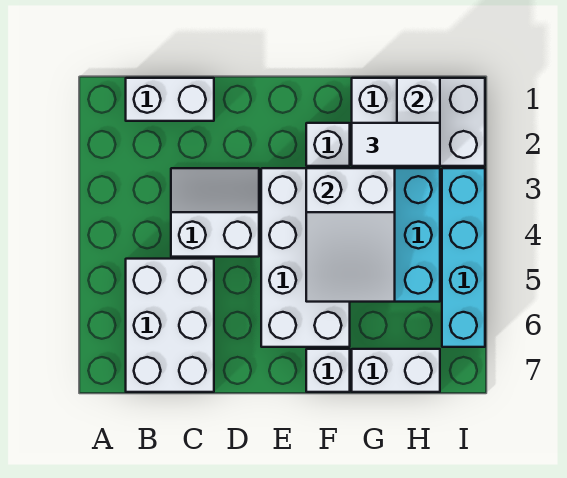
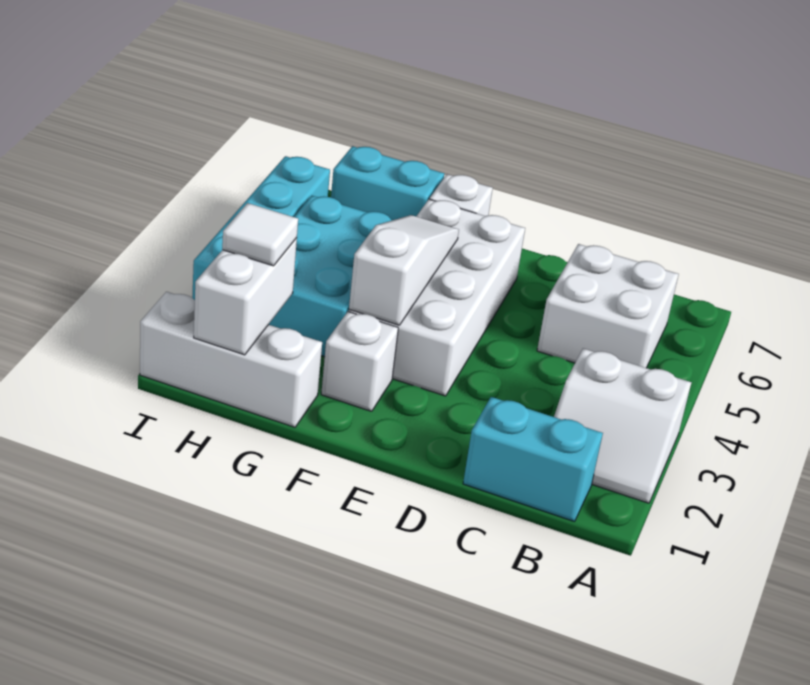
white brick B1:C1 level 1 -> cyan brick B1:C1 level 1
white brick B5:C7 level 1 -> white brick B5:C6 level 1
white slope C3:D4 level 1 top 4 -> white slope A2:B3 level 1 top 3
white slope F3:G5 level 2 top 3 -> white slope F3:F5 level 2 top 3
white brick G1:I2 level 1 -> white brick G1:I1 level 1
white tile G2:H2 level 3 -> white tile H2 level 3
white brick G7:H7 level 1 -> cyan brick G7:H7 level 1

